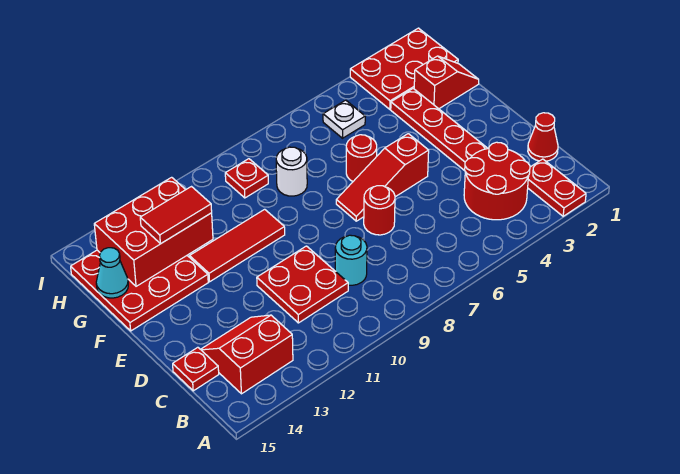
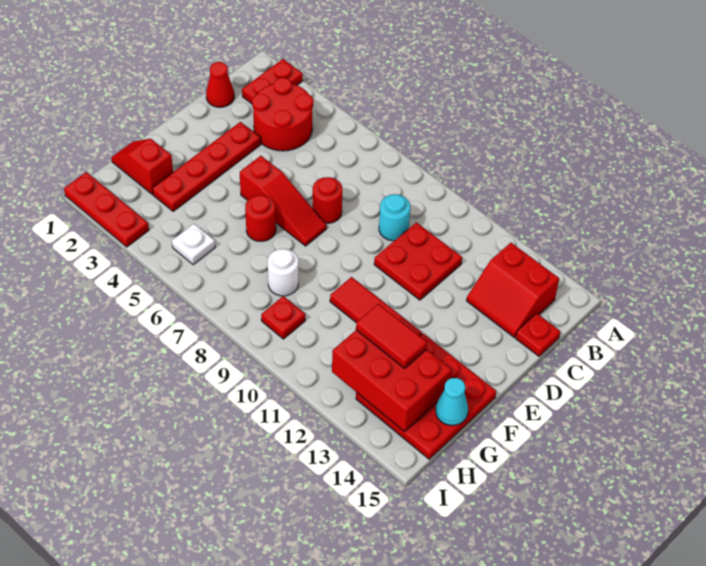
red plate H1:I3 level 1 -> red plate I1:I3 level 1

